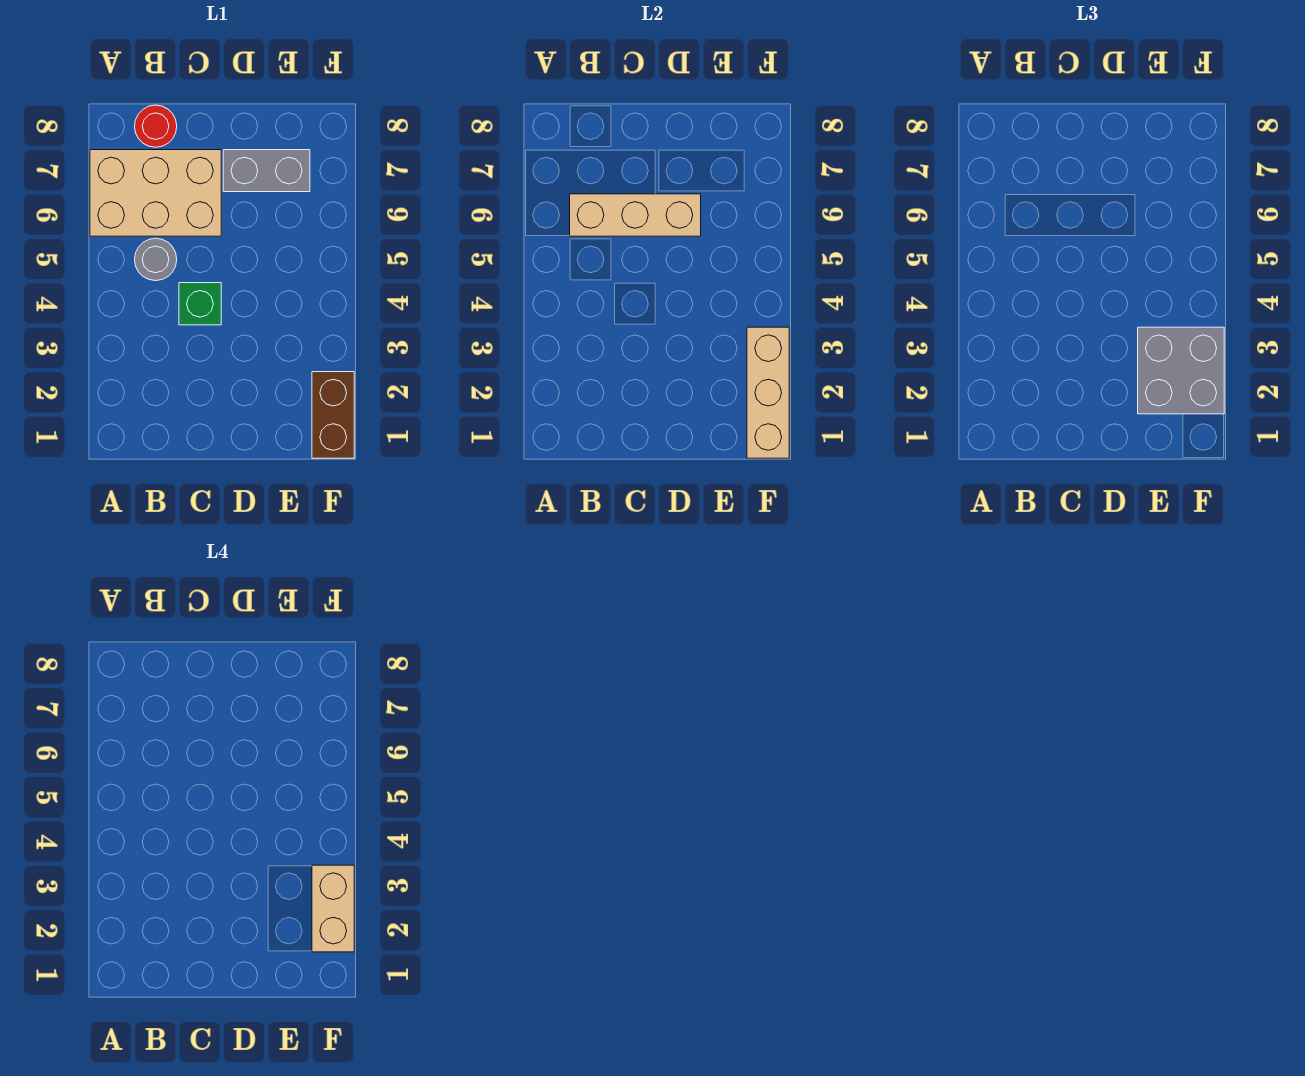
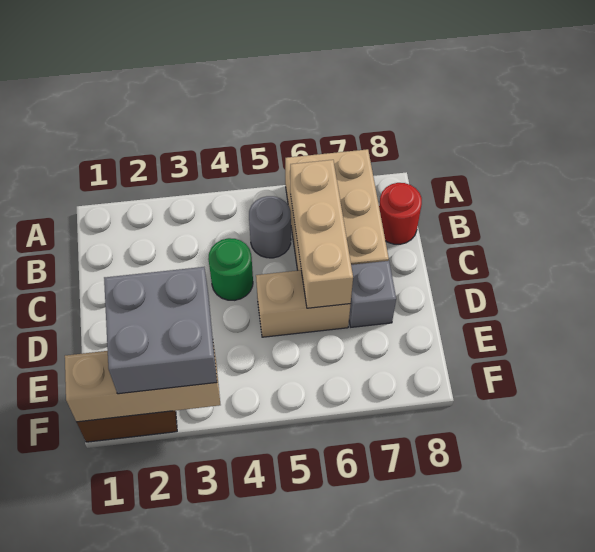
green brick C4 level 1 -> green round brick C4 level 1
grey brick D7:E7 level 1 -> grey brick D7 level 1
tan brick F2:F3 level 4 -> tan brick D5:D6 level 1

